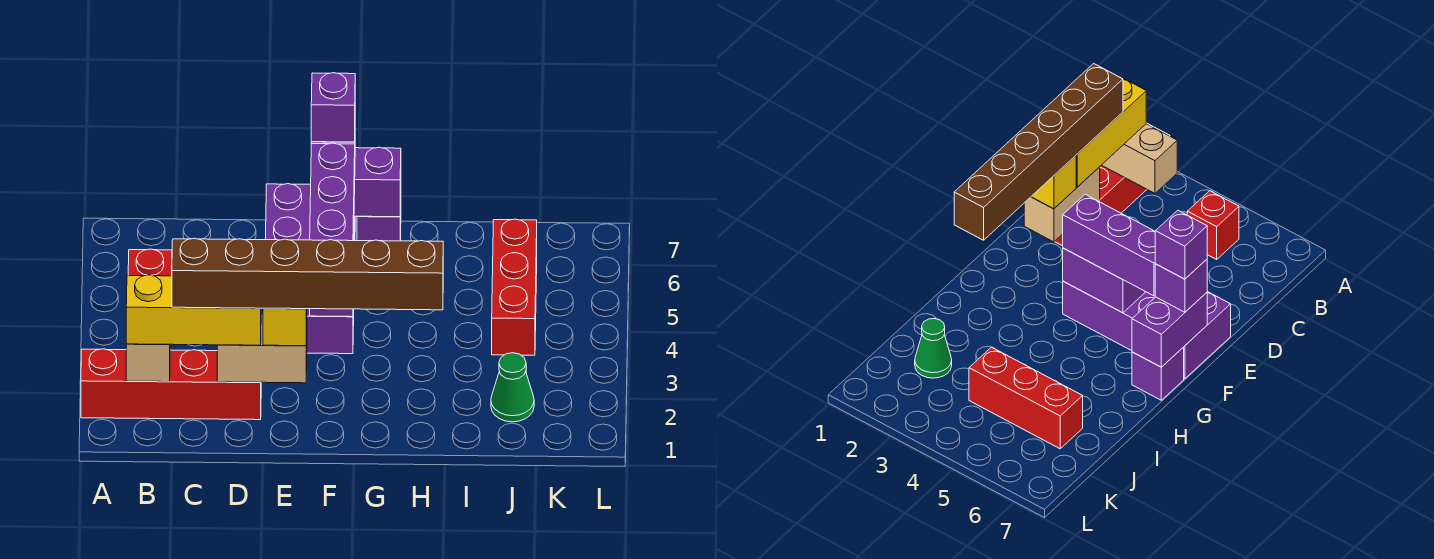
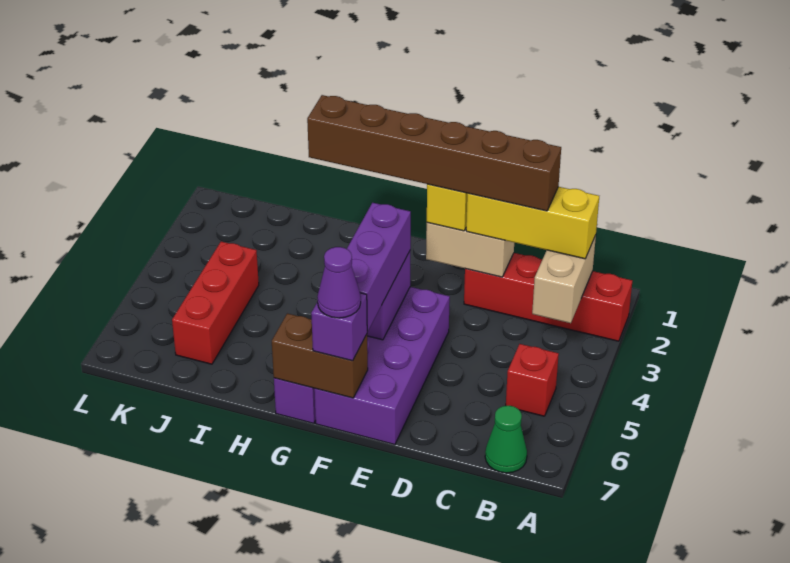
purple brick F7:G7 level 2 -> brown brick F7:G7 level 2
purple brick F7 level 4 -> purple cone F7 level 4
green cone J2 level 1 -> green cone B7 level 1

